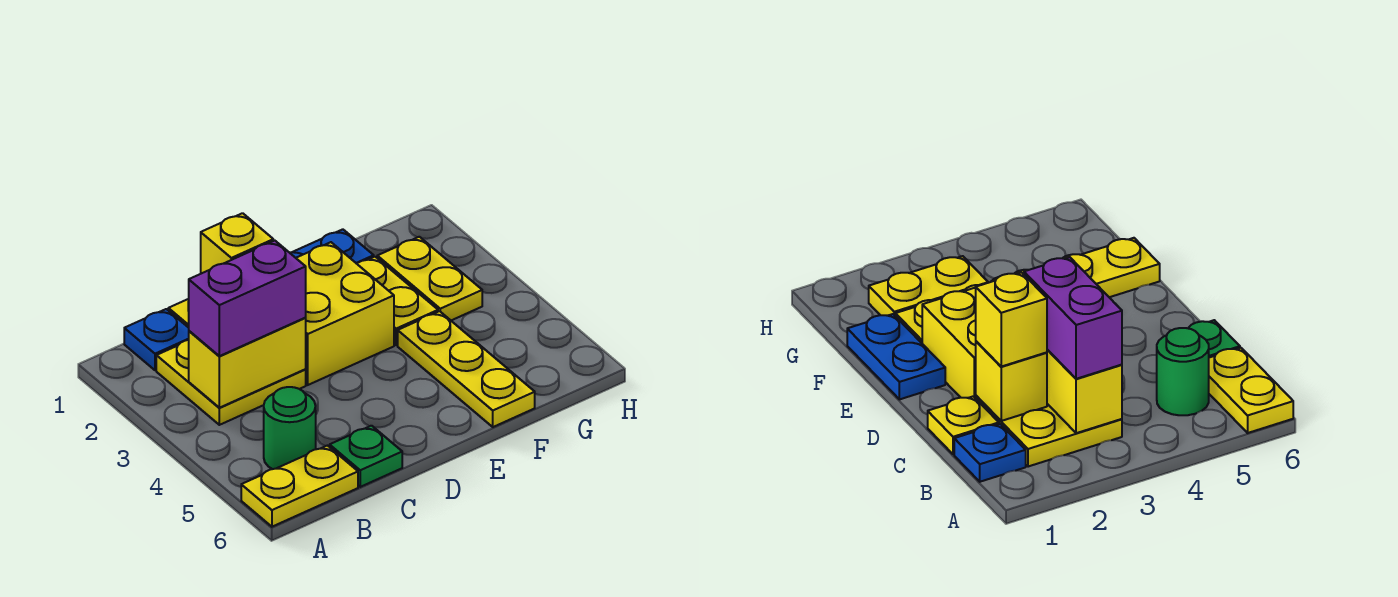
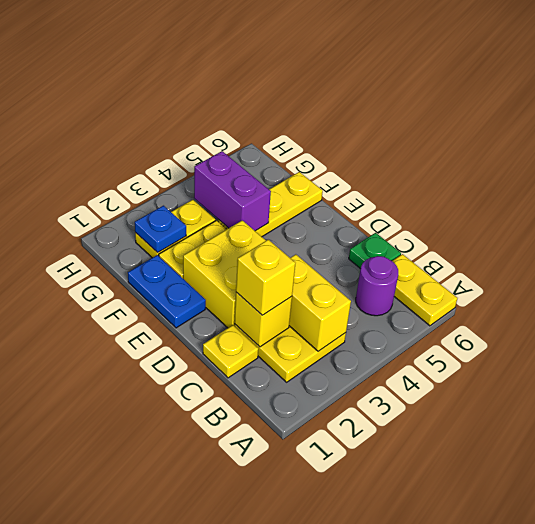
blue plate B1 level 1 -> blue plate G2 level 2
purple brick B3:C3 level 3 -> purple brick F4:G4 level 2
green round brick B5 level 1 -> purple round brick B5 level 1

